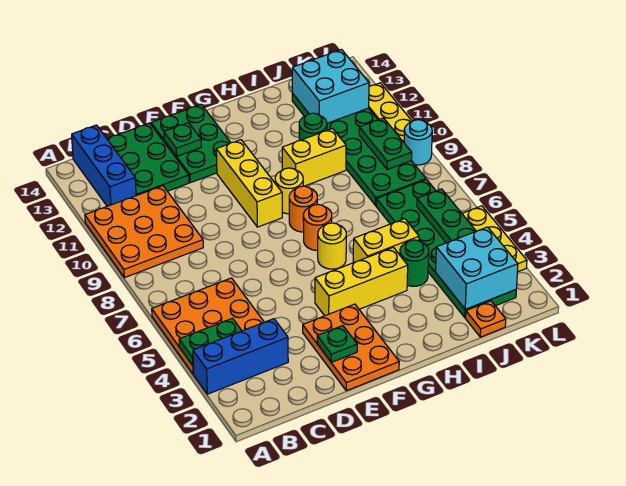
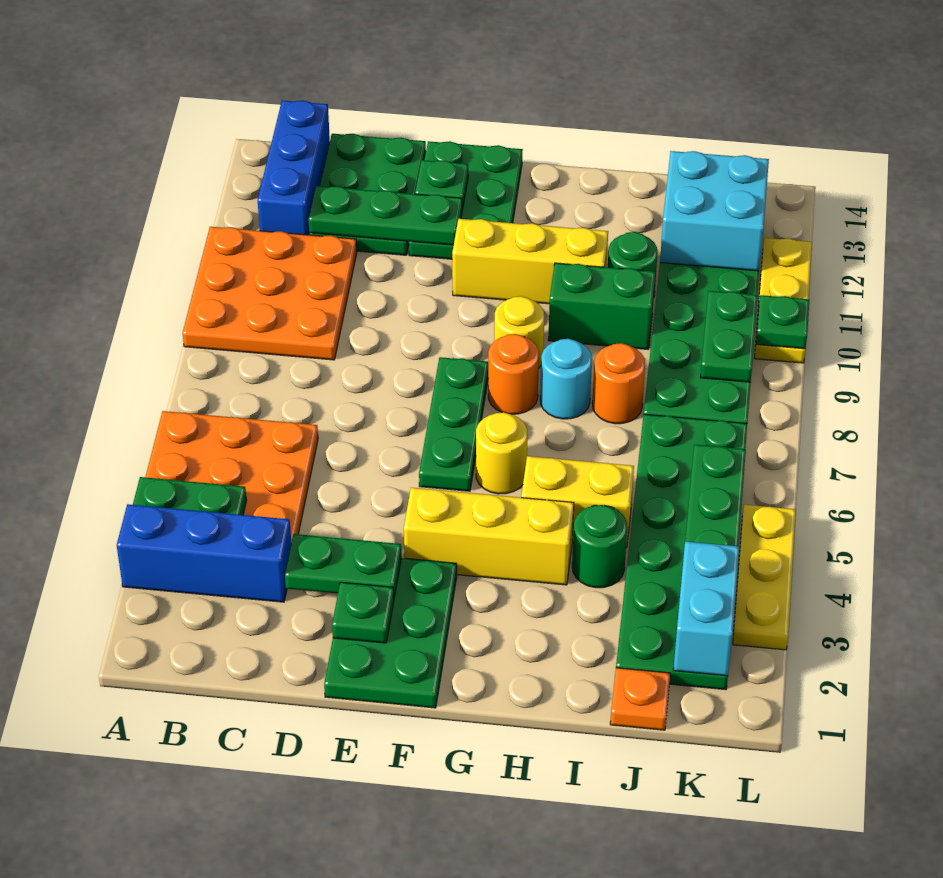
none -> green plate C12:E12 level 2
none -> green plate D3:E3 level 2
orange plate E1:F3 level 1 -> green plate E1:F3 level 1
none -> green plate F6:F8 level 1
yellow brick F9:F11 level 1 -> yellow brick F11:H11 level 1
orange round brick G7 level 1 -> orange round brick I8 level 1
yellow brick H10:I10 level 1 -> green brick H10:I10 level 1
cyan brick J2:K3 level 2 -> cyan brick K2:K3 level 2
cyan round brick L9 level 1 -> cyan round brick H8 level 1
none -> green plate L10 level 2

